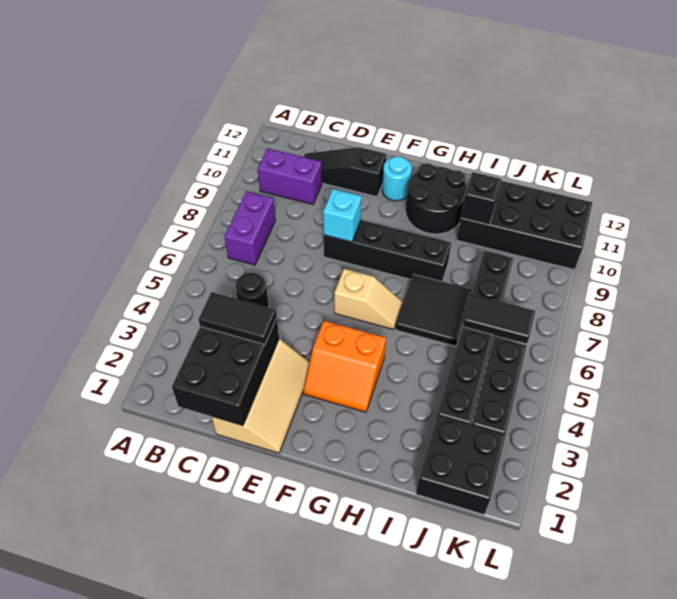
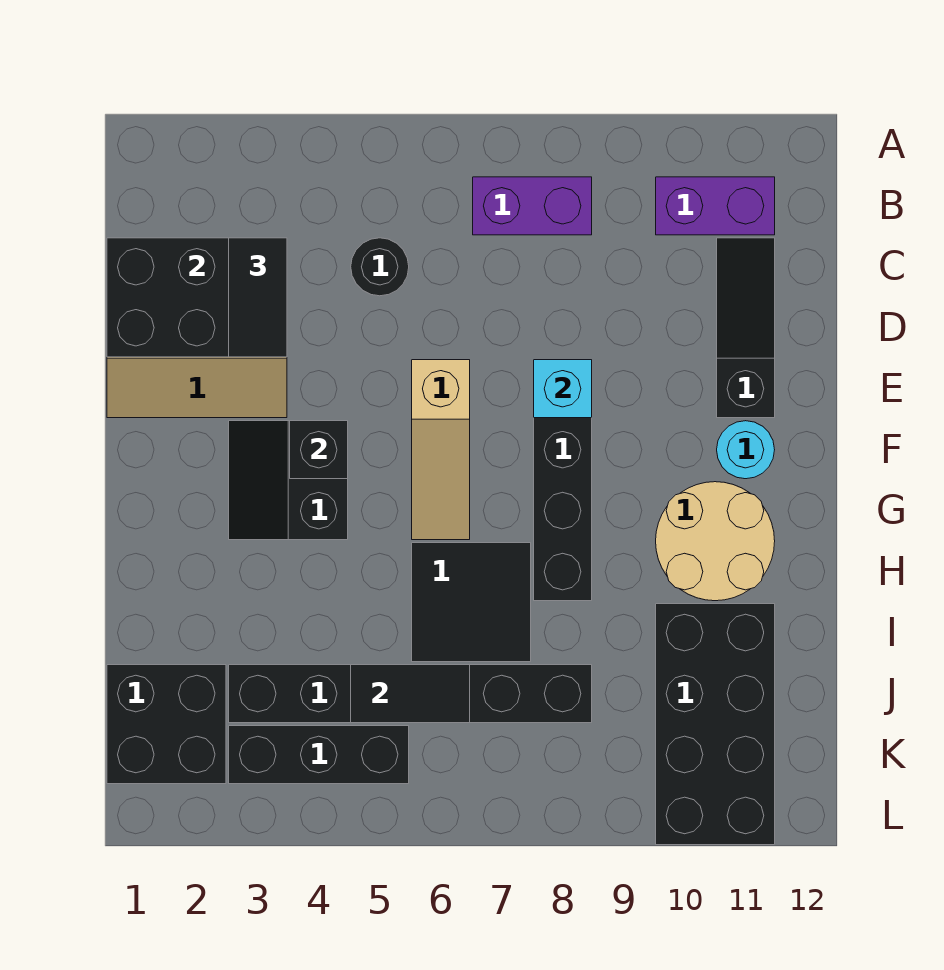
purple brick B10:C10 level 1 -> purple brick B10:B11 level 1
orange slope F3:G4 level 1 top 4 -> black slope F3:G4 level 1 top 4
tan slope F6:G6 level 1 top F -> tan slope E6:G6 level 1 top E
black round brick G10:H11 level 1 -> tan round brick G10:H11 level 1
black brick I10 level 2 -> black brick F4 level 2
black tile J6:K6 level 2 -> black tile J5:J6 level 2

